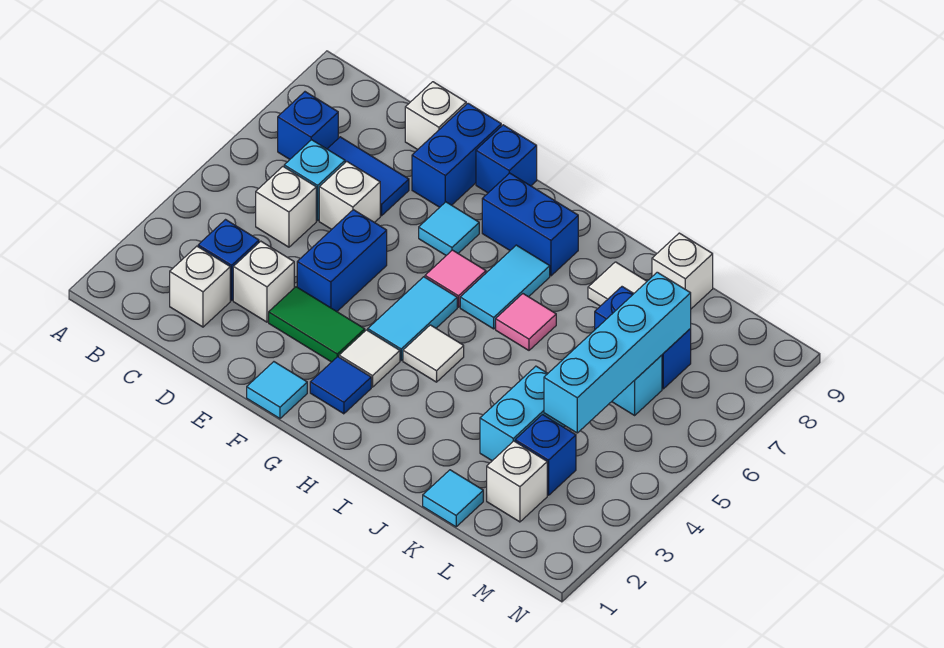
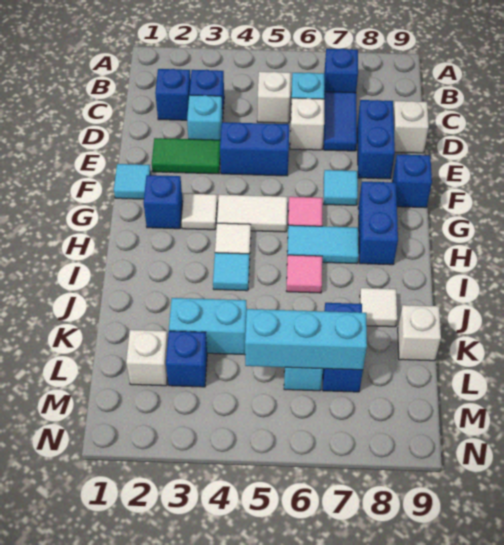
white brick C2 level 1 -> blue brick C2 level 1
white brick D3 level 1 -> cyan brick D3 level 1
green tile E3:F3 level 1 -> green tile E2:E3 level 1
blue brick E8:E9 level 1 -> blue brick D8:E8 level 1
blue tile G2 level 1 -> blue brick G2 level 1
cyan tile G4:G5 level 1 -> white tile G4:G5 level 1
cyan tile K1 level 1 -> cyan tile I4 level 1
cyan brick L4:L7 level 2 -> cyan brick L5:L7 level 2

